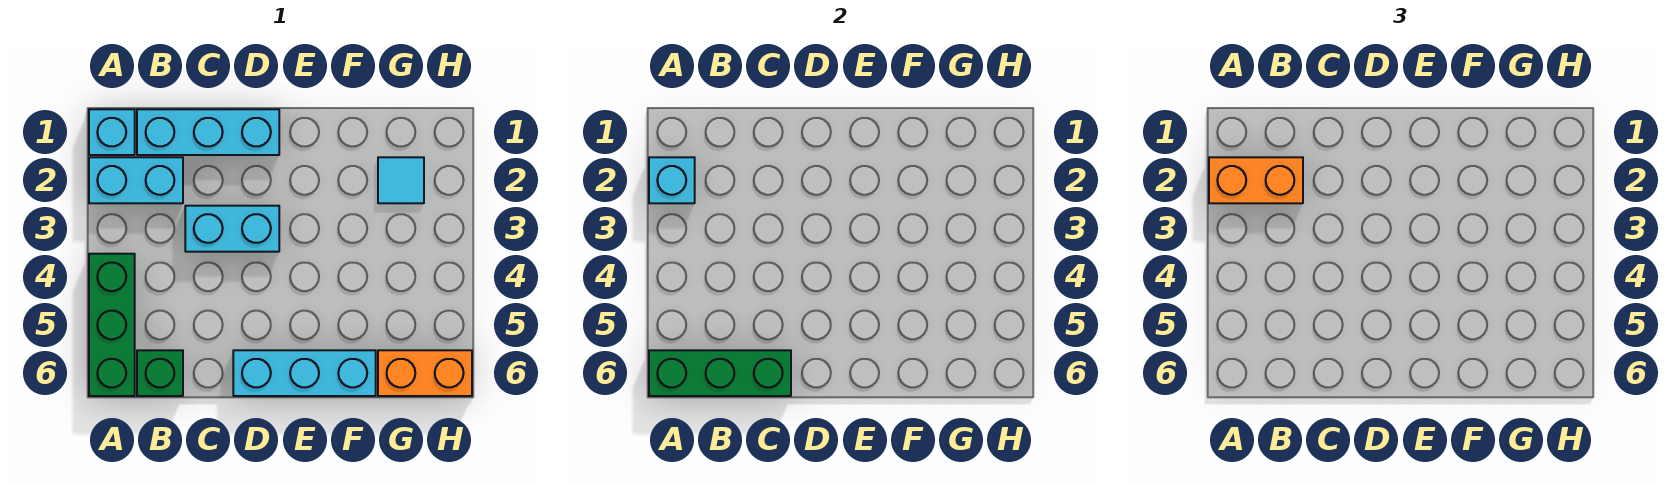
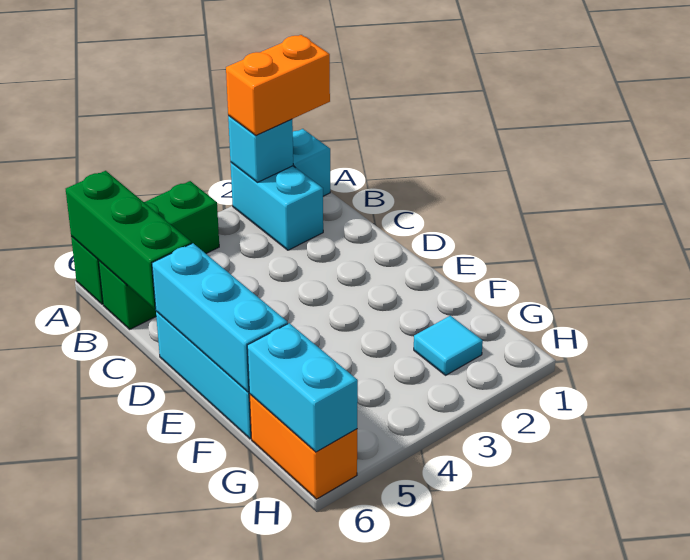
orange brick A2:B2 level 3 -> orange brick A1:A2 level 3
cyan brick B1:D1 level 1 -> cyan brick D6:F6 level 2
cyan brick C3:D3 level 1 -> cyan brick G6:H6 level 2

